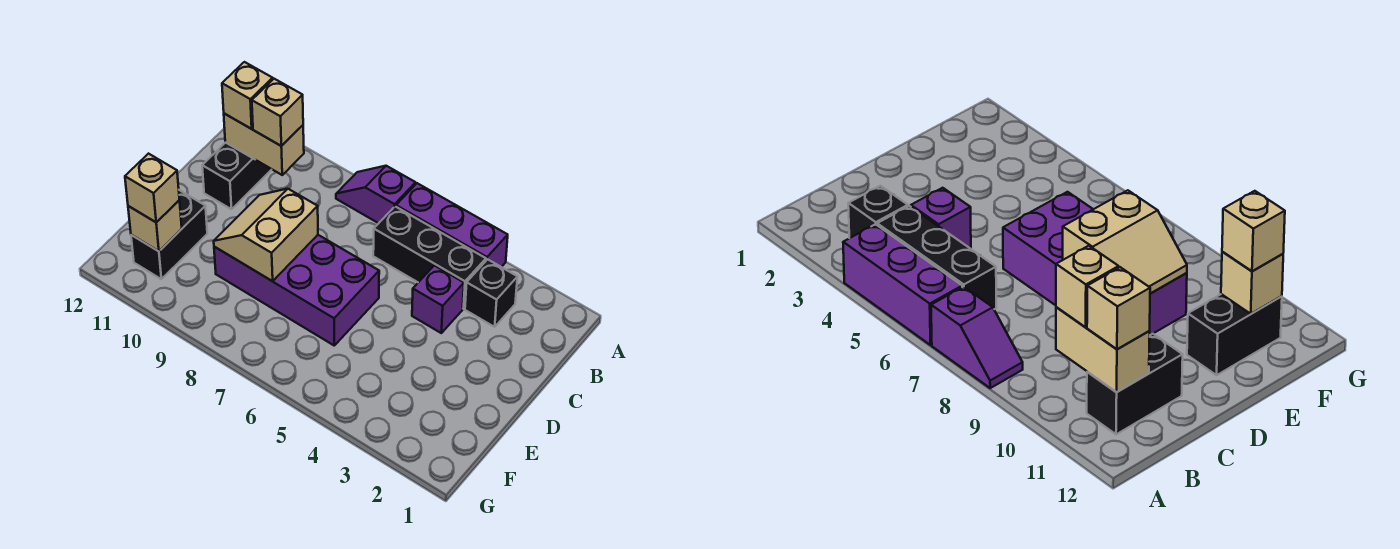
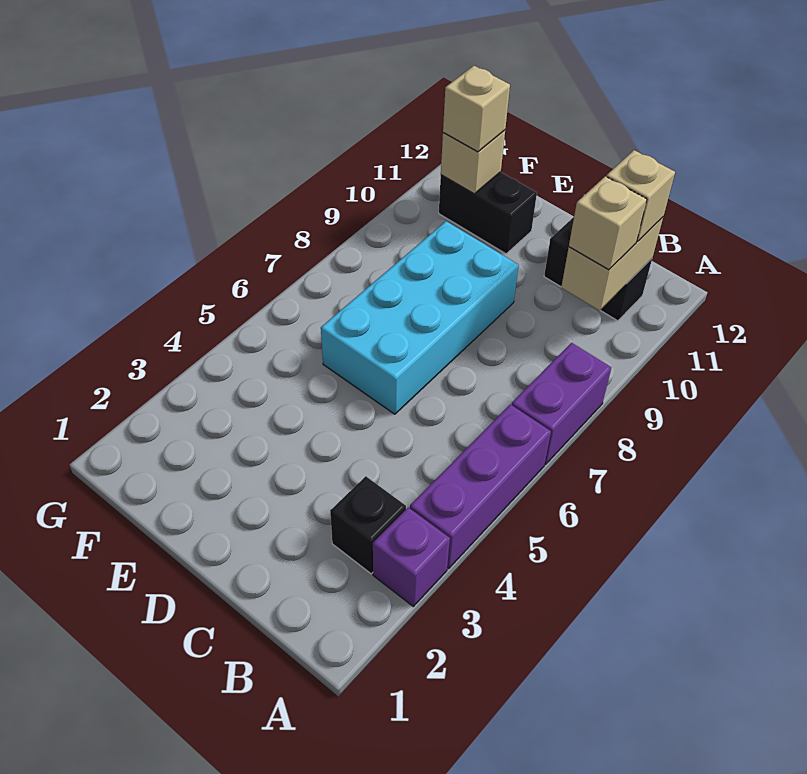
purple slope A7:A8 level 1 top 7 -> purple brick A7:A8 level 1
black brick B4:B6 level 1 -> none
purple brick C4 level 1 -> purple brick A3 level 1
purple brick D6:E9 level 1 -> cyan brick D6:E9 level 1
tan slope D8:E9 level 2 top 8 -> none

